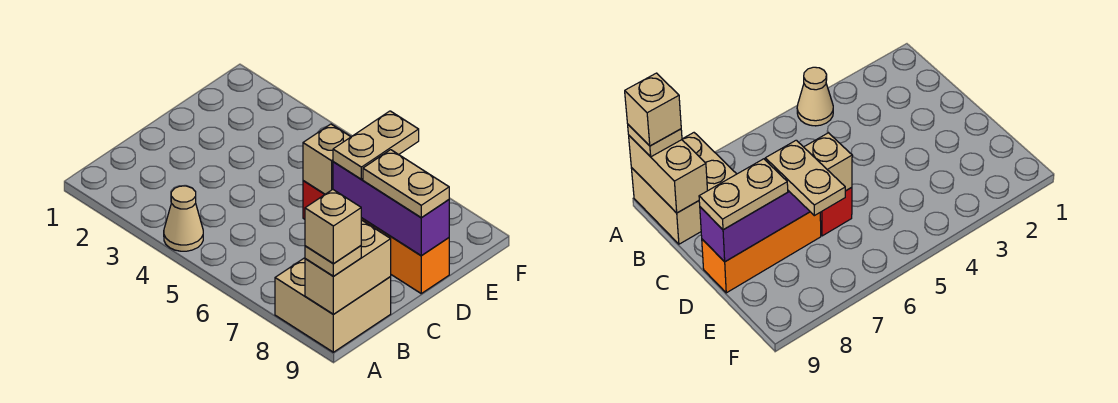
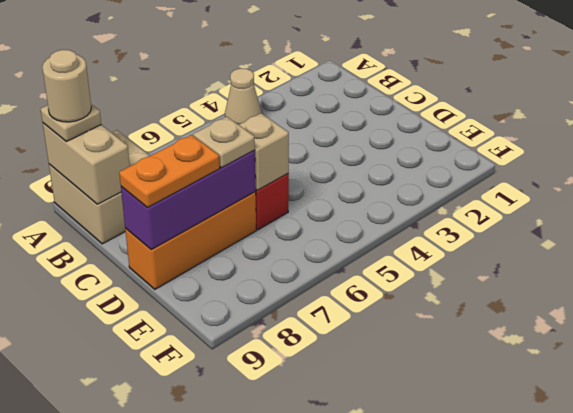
tan brick A9 level 4 -> tan round brick A9 level 4
tan plate D7:E7 level 3 -> tan plate D7 level 3
tan plate D8:D9 level 3 -> orange plate D8:D9 level 3

